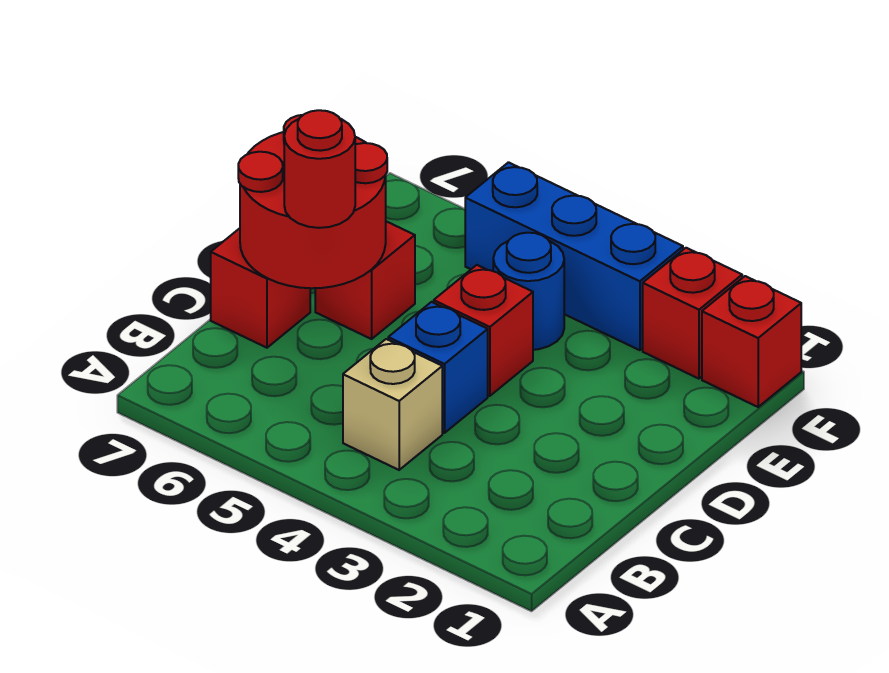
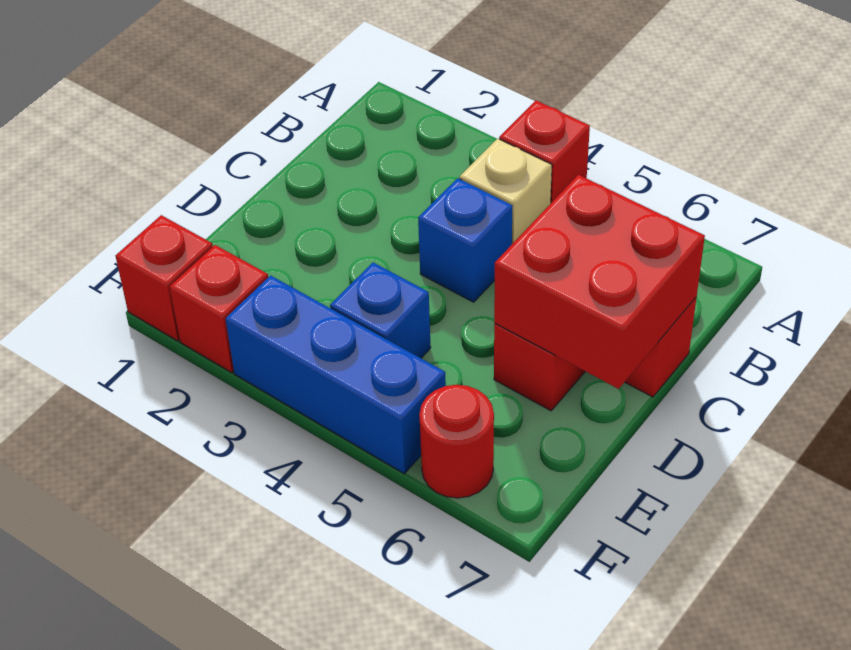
red round brick C6:D7 level 2 -> red brick C6:D7 level 2
red round brick C6 level 3 -> red round brick F6 level 1
red brick D4 level 1 -> red brick A4 level 1
blue round brick E4 level 1 -> blue brick E4 level 1

